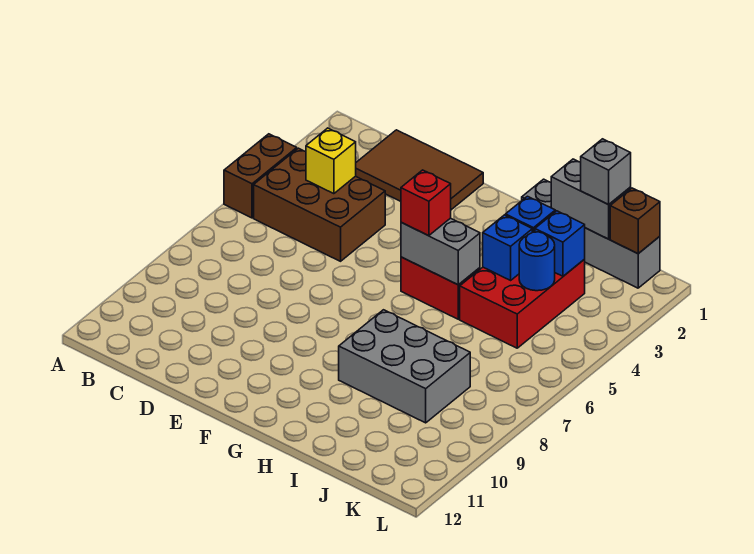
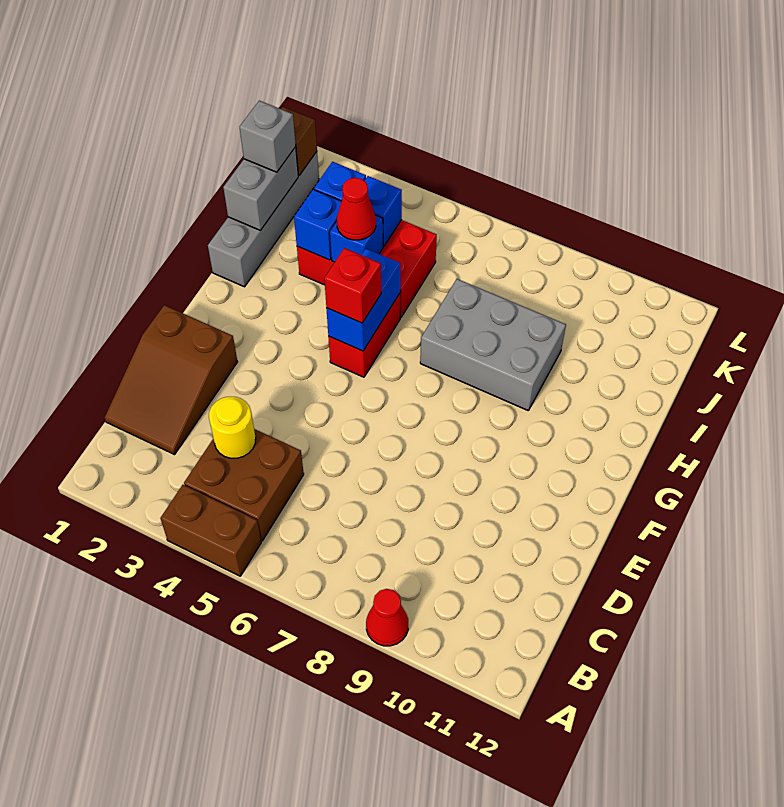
none -> red cone A9 level 1
brown brick B4:D5 level 1 -> brown brick B4:C5 level 1
brown tile C1:E2 level 1 -> brown slope C1:E2 level 1 top E
yellow brick C4 level 2 -> yellow round brick C4 level 2
grey brick G5:H5 level 2 -> blue brick G5:H5 level 2
grey brick H8:J9 level 1 -> grey brick H7:I9 level 1
none -> red cone I4 level 3
blue round brick J4 level 2 -> blue brick J4 level 2

